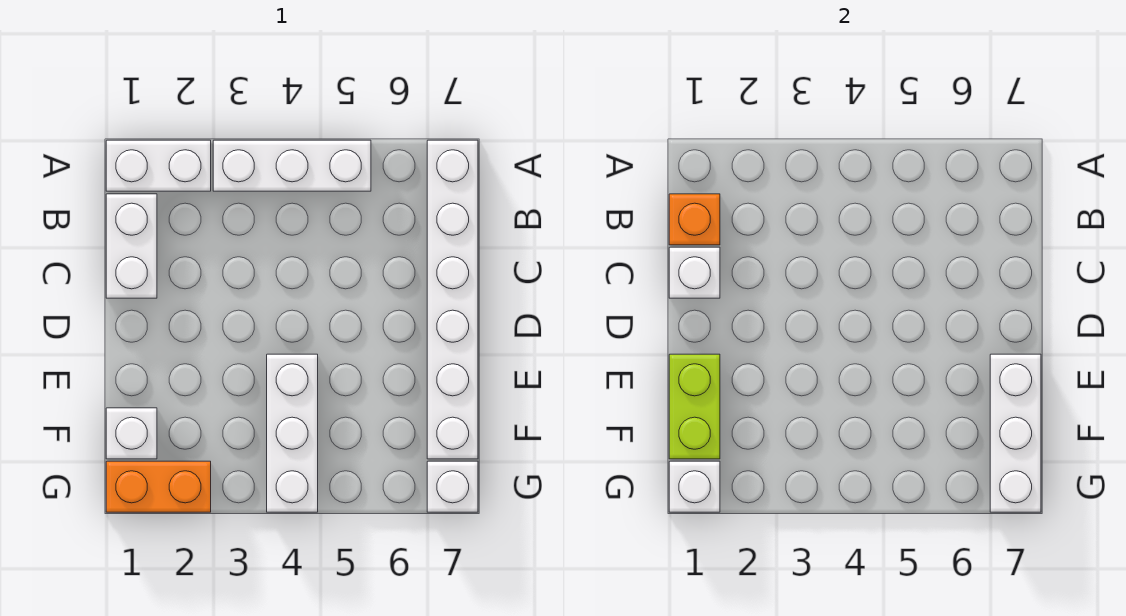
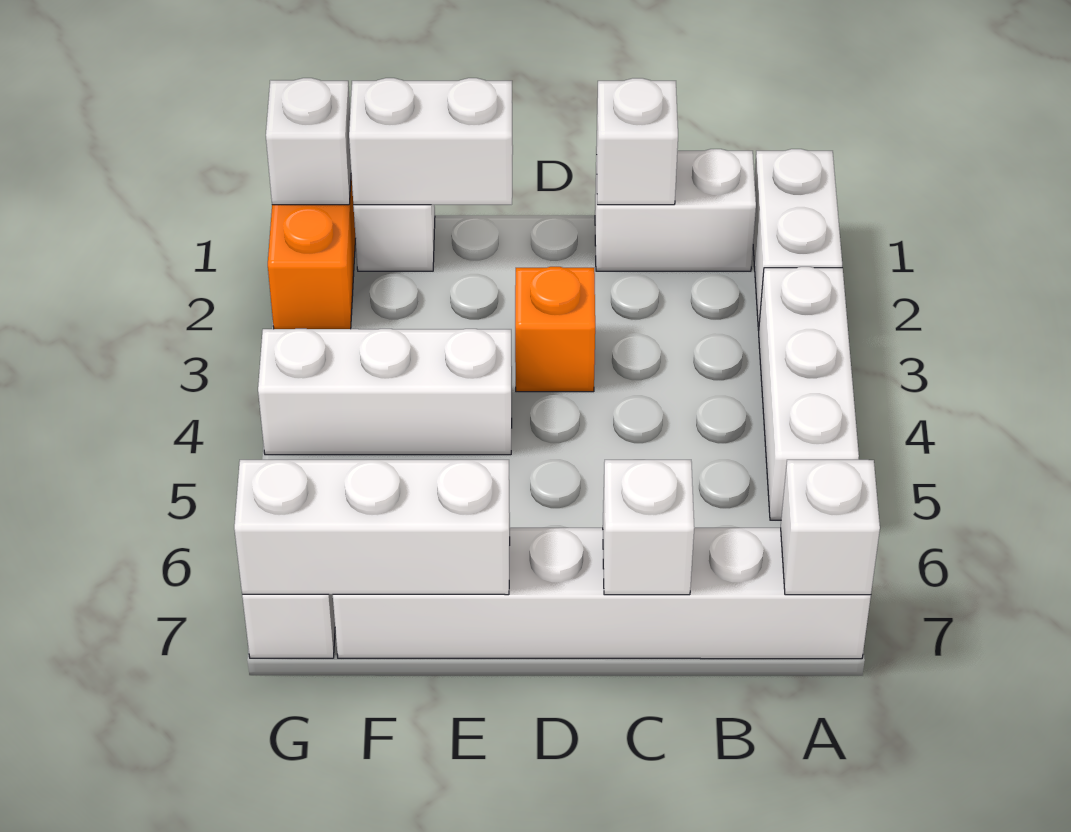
none -> white brick A7 level 2
orange brick B1 level 2 -> orange brick D3 level 1
none -> white brick C7 level 2
lime brick E1:F1 level 2 -> white brick E1:F1 level 2

